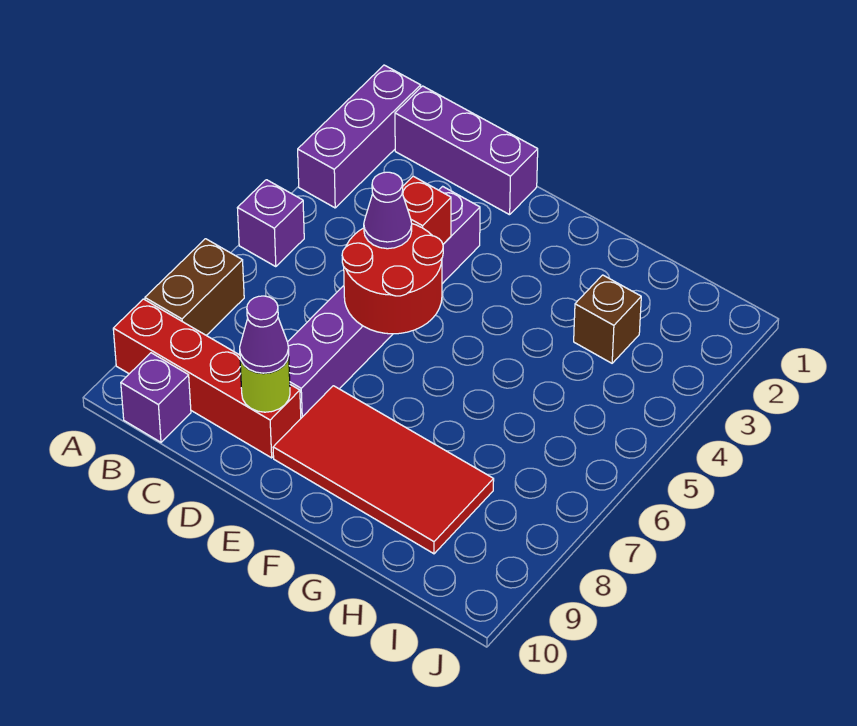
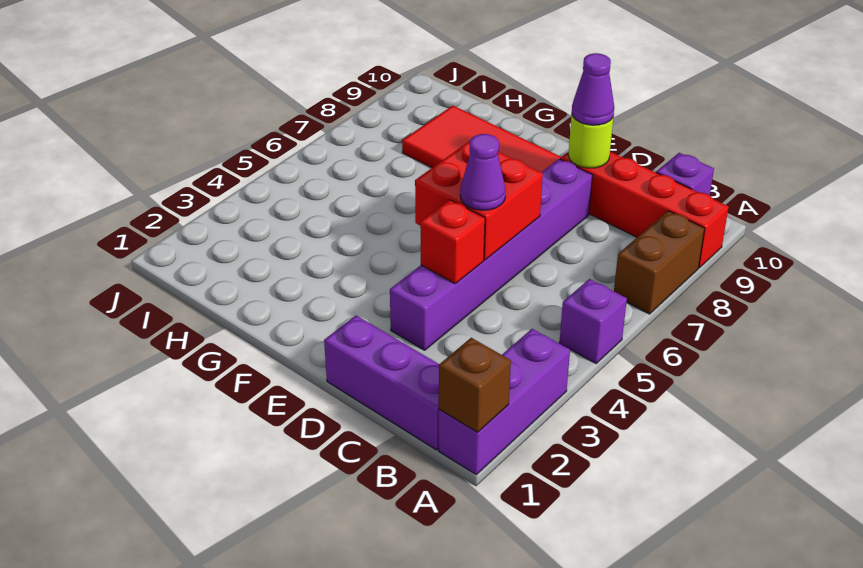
red round brick D5:E6 level 2 -> red brick D5:E6 level 2
brown brick H3 level 1 -> brown brick A1 level 2

